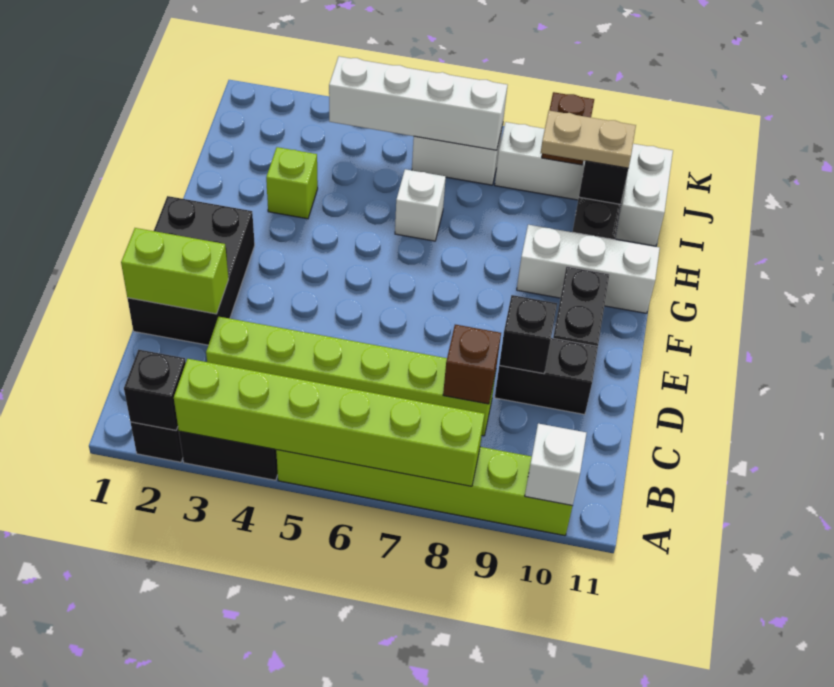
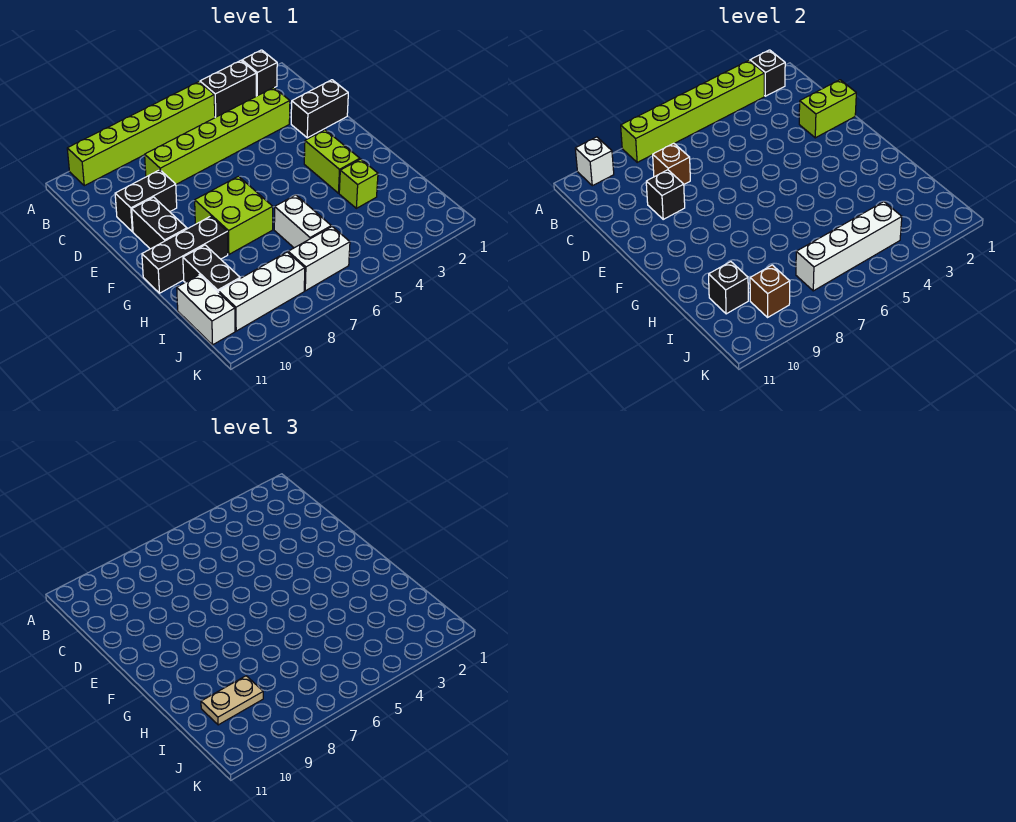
black brick D1:F2 level 1 -> black brick D1:D2 level 1
none -> lime brick F3:G3 level 1
none -> lime brick F7:G8 level 1
white brick G9:G11 level 1 -> black brick G9:G11 level 1
white brick H6 level 1 -> white brick H6:I6 level 1

